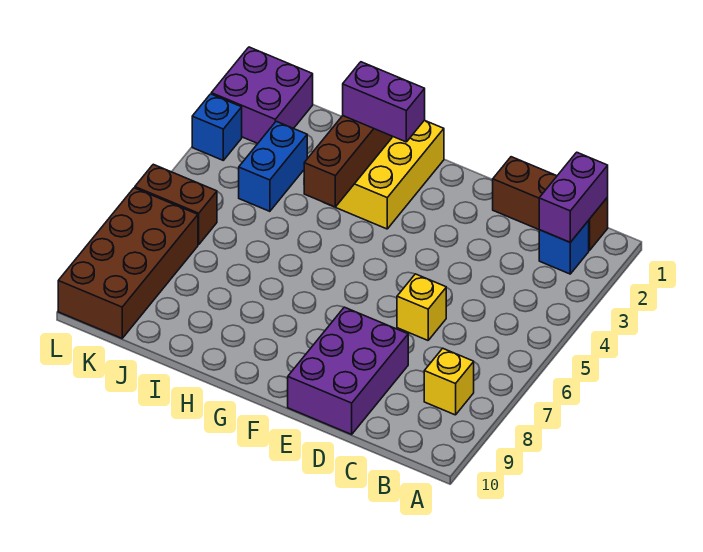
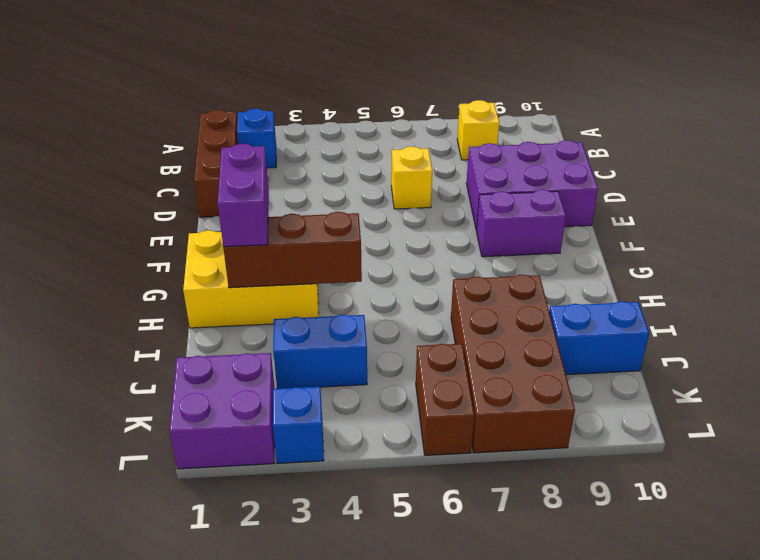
purple brick B1:B2 level 2 -> purple brick F8:F9 level 1
none -> blue brick J9:J10 level 1
brown brick K7:L10 level 1 -> brown brick I7:L8 level 1

